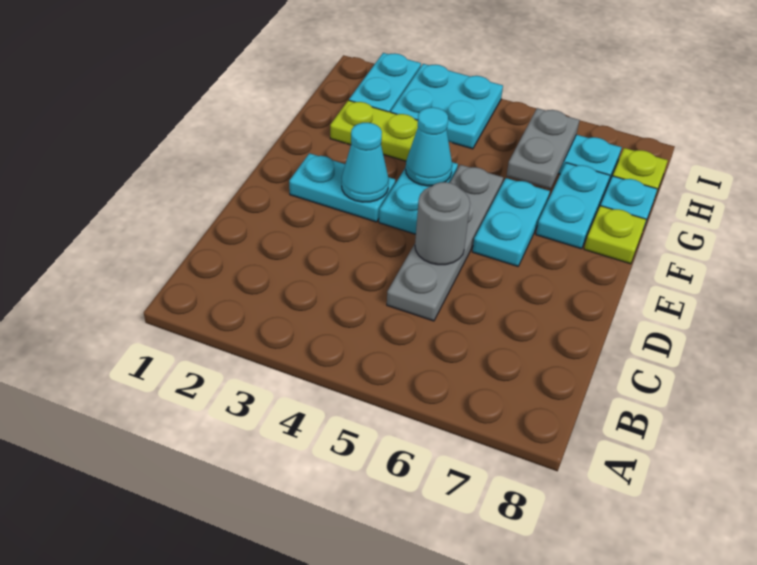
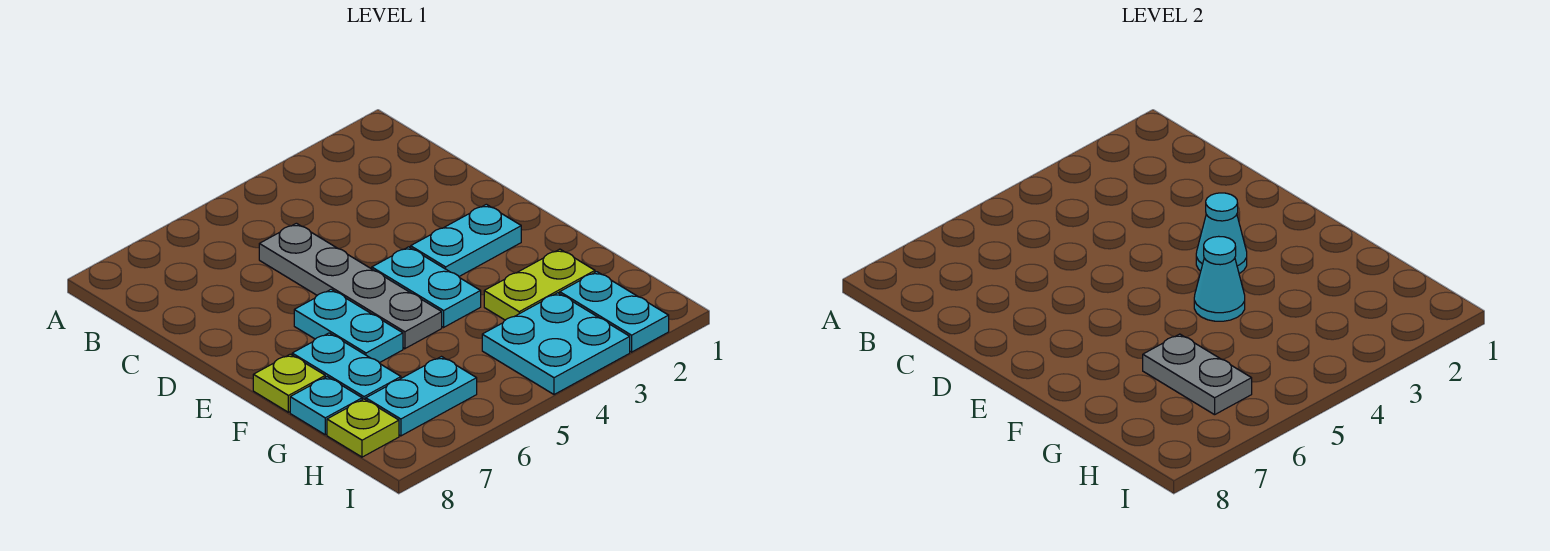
grey round brick D5 level 2 -> none

